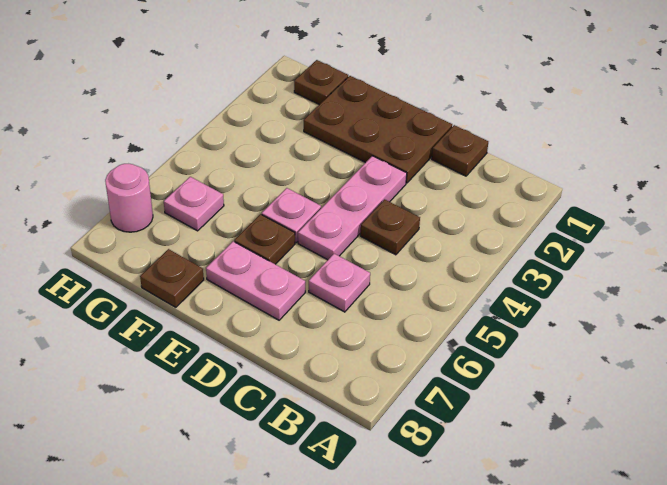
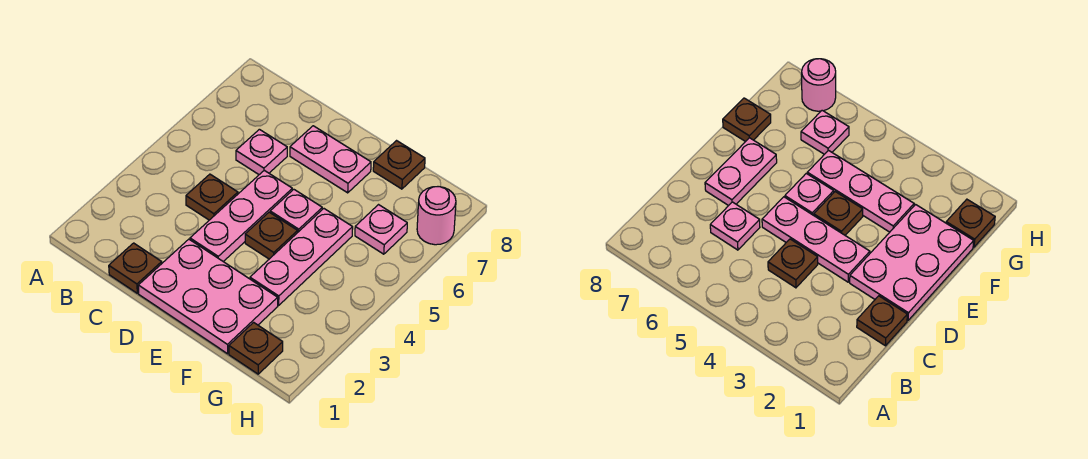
brown plate D1:F2 level 1 -> pink plate D1:F2 level 1
brown plate E6 level 1 -> brown plate E4 level 1
none -> pink plate F3:F5 level 1

